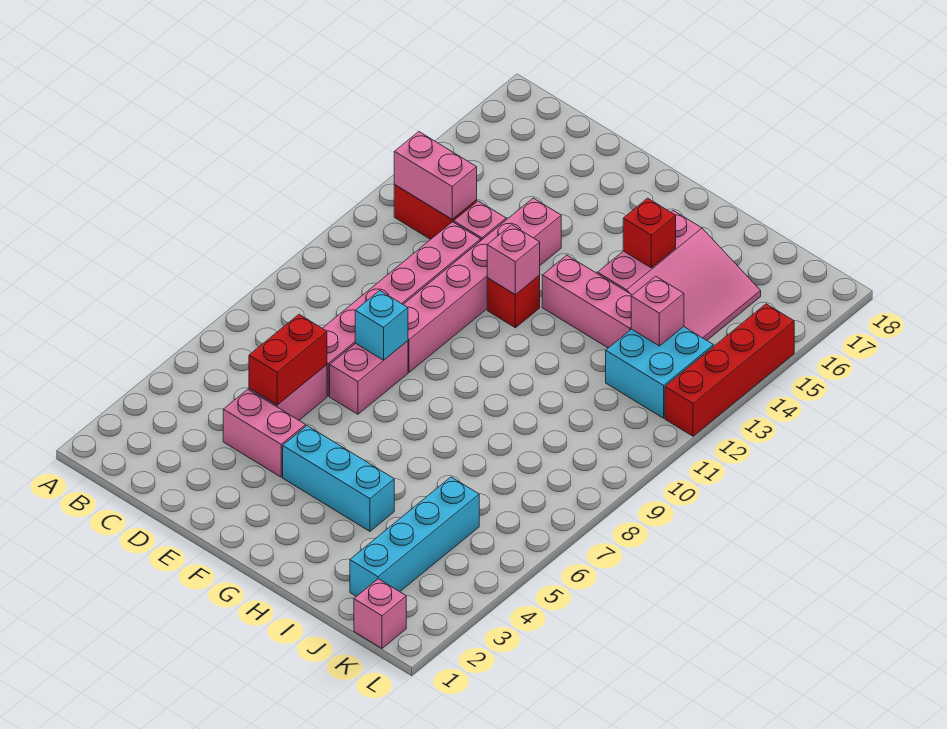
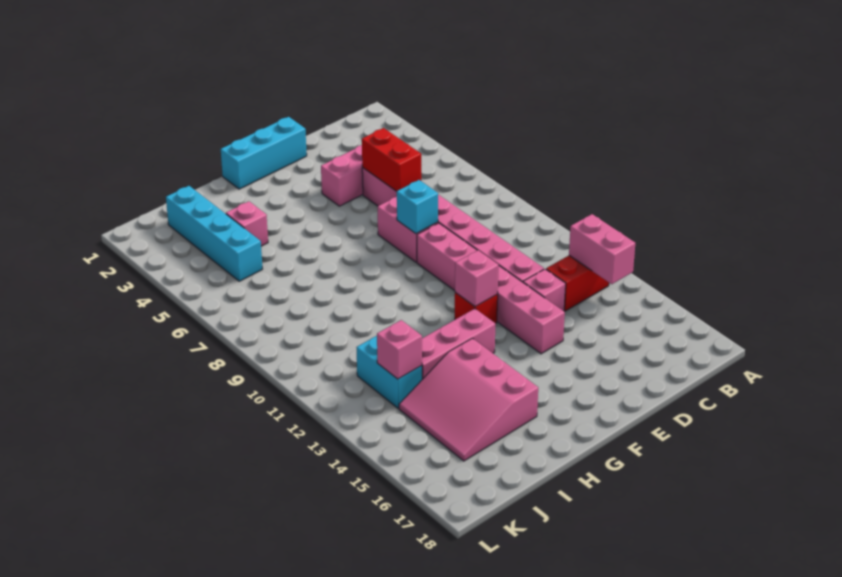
pink brick B13:C13 level 2 -> pink brick B13:B14 level 2
cyan brick F4:H4 level 1 -> cyan brick E1:G1 level 1
red brick H15 level 2 -> none
cyan brick J12:K13 level 1 -> cyan brick J12:J13 level 1
pink brick K1 level 1 -> pink brick I4 level 1
red brick L12:L15 level 1 -> none

